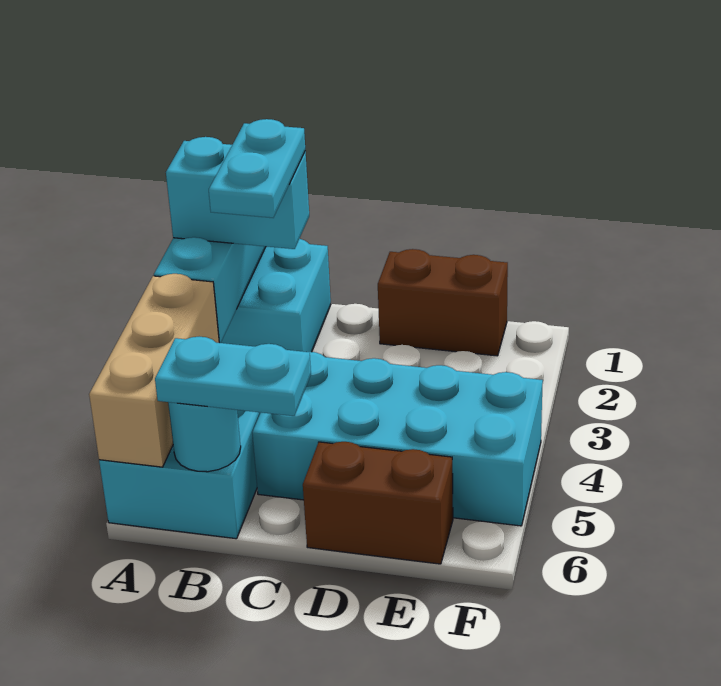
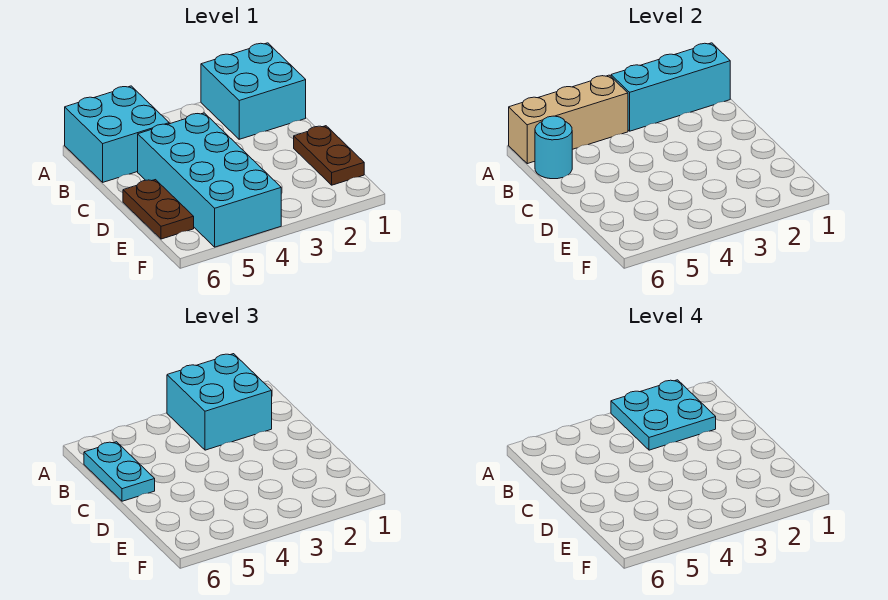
cyan brick A2:B2 level 3 -> cyan brick A2:B3 level 3
cyan plate B2:B3 level 4 -> cyan plate A2:B3 level 4
brown brick D1:E1 level 1 -> brown plate D1:E1 level 1
brown brick D6:E6 level 1 -> brown plate D6:E6 level 1

